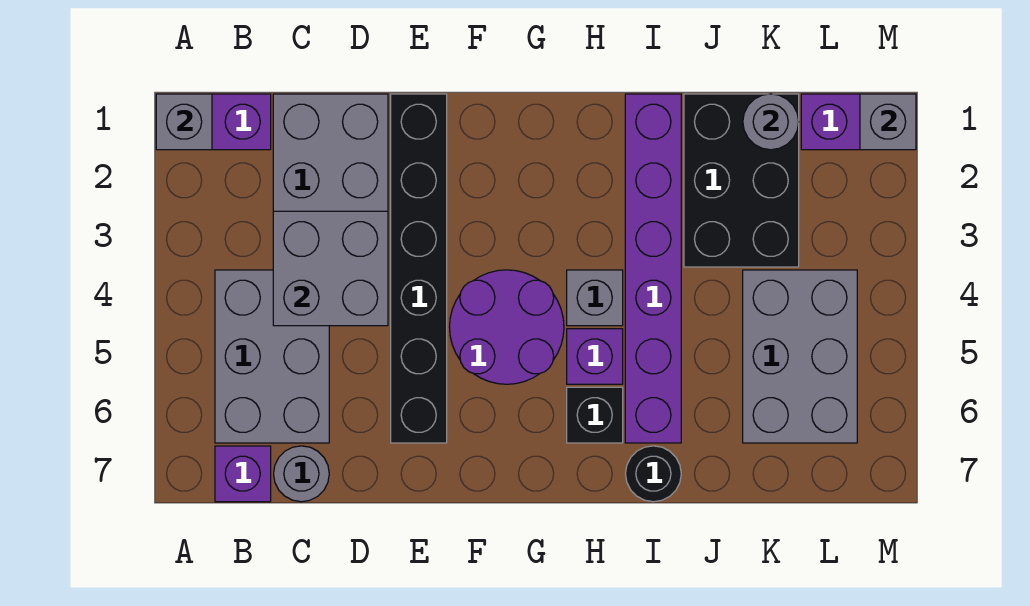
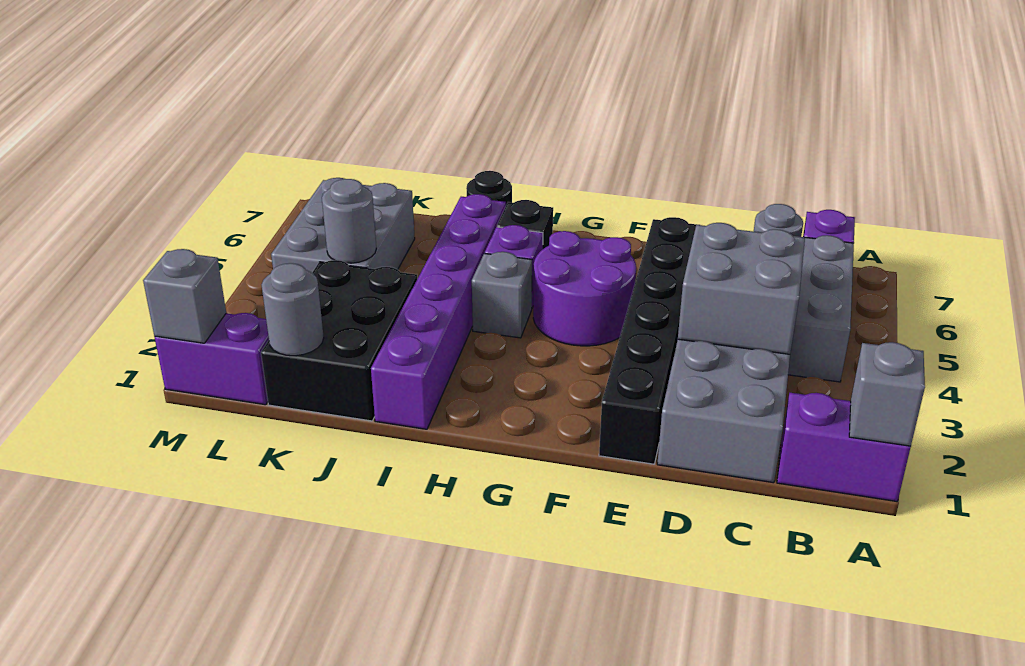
none -> grey round brick K4 level 2

